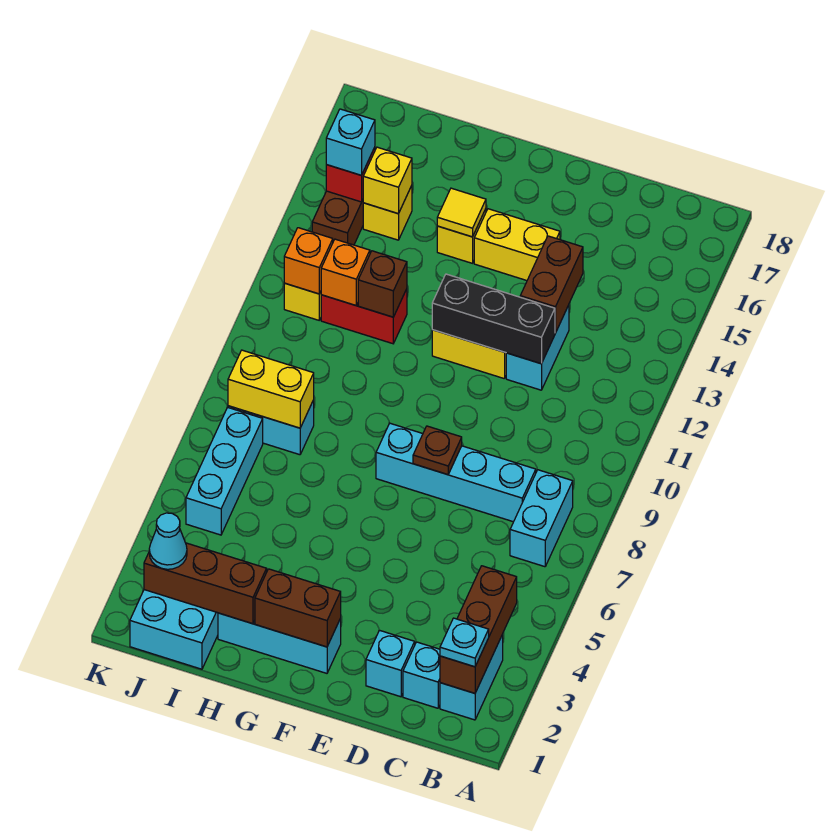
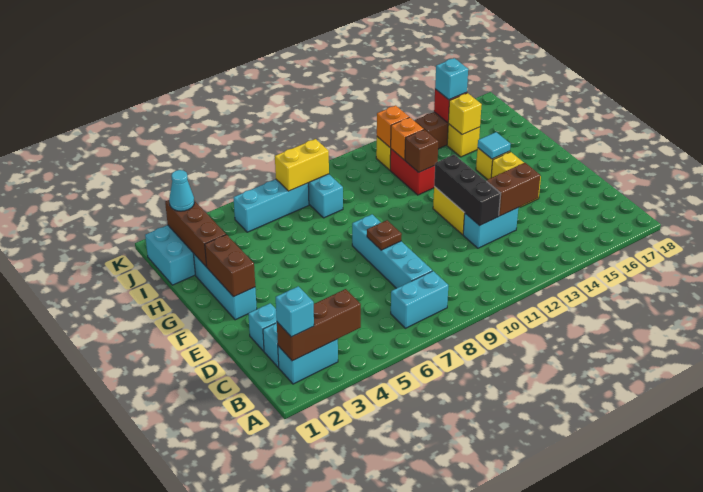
cyan plate B2 level 3 -> cyan brick B2 level 3
yellow tile G15 level 2 -> cyan tile G15 level 2
yellow brick I8:J8 level 2 -> yellow brick J7:J8 level 2

